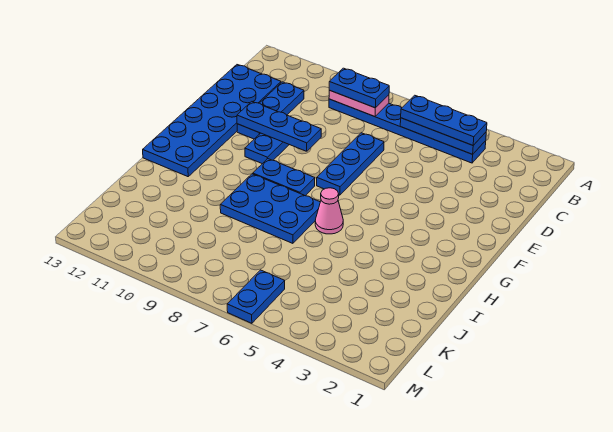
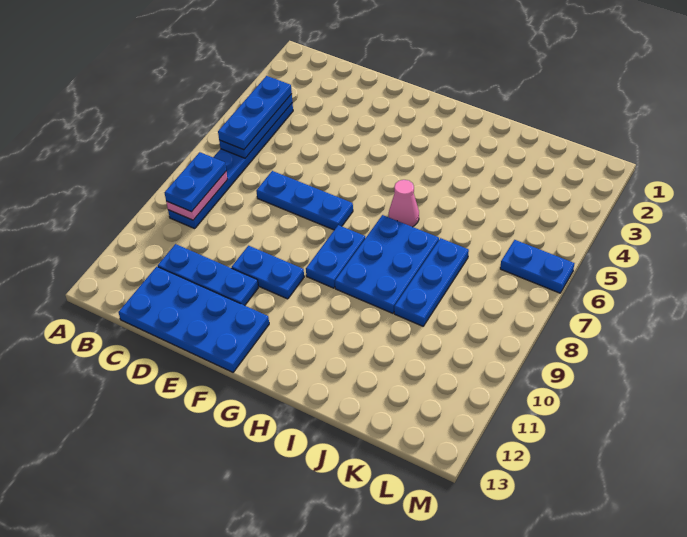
blue plate C12:H13 level 1 -> blue plate C12:F13 level 1
blue plate E9:E11 level 2 -> blue plate J7:J9 level 1

